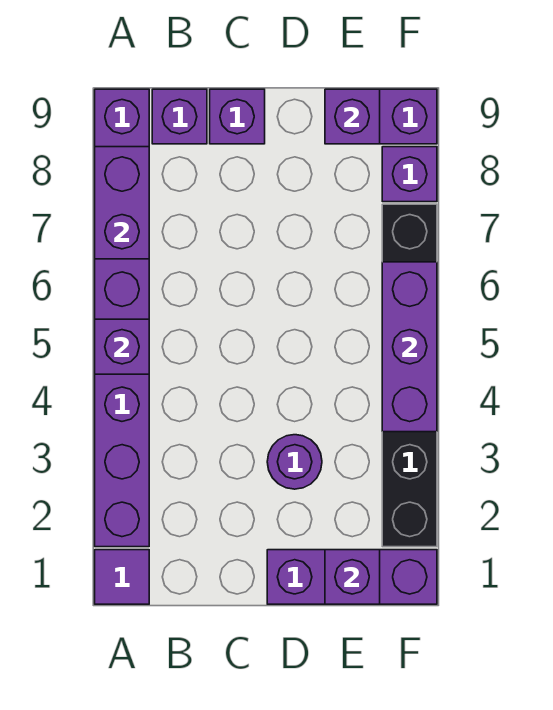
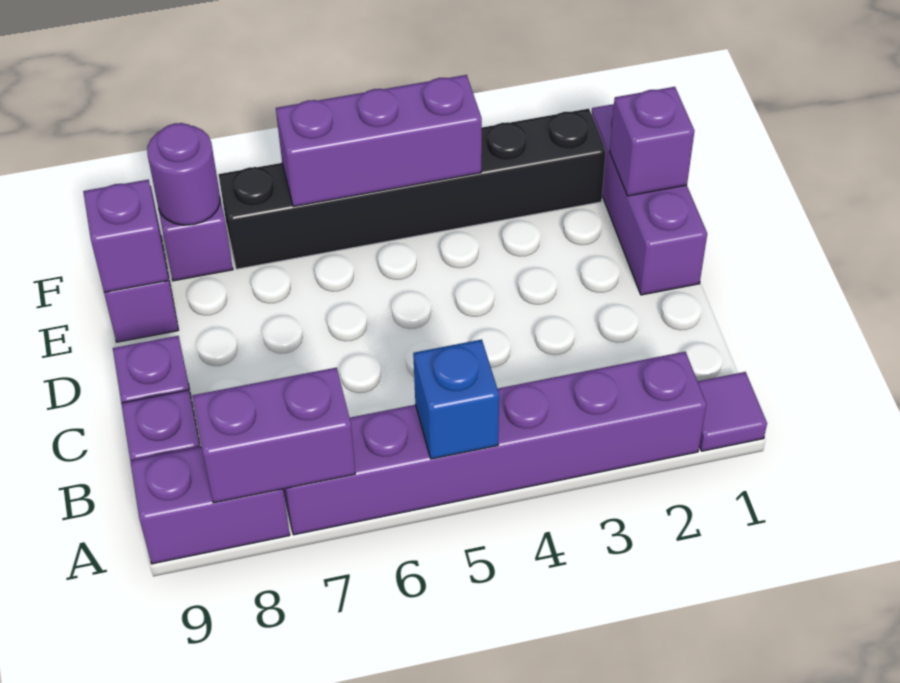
purple brick A5 level 2 -> blue brick A5 level 2
purple round brick D3 level 1 -> purple round brick F8 level 2

